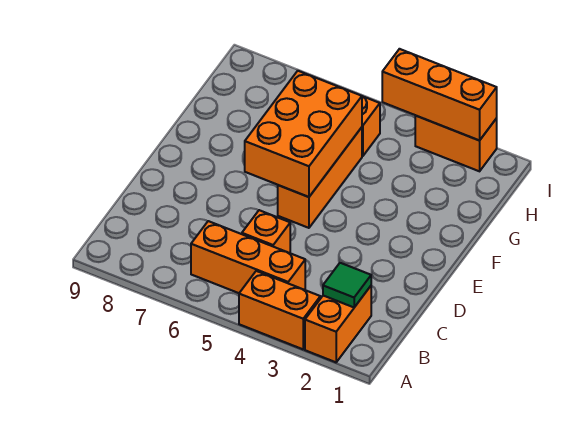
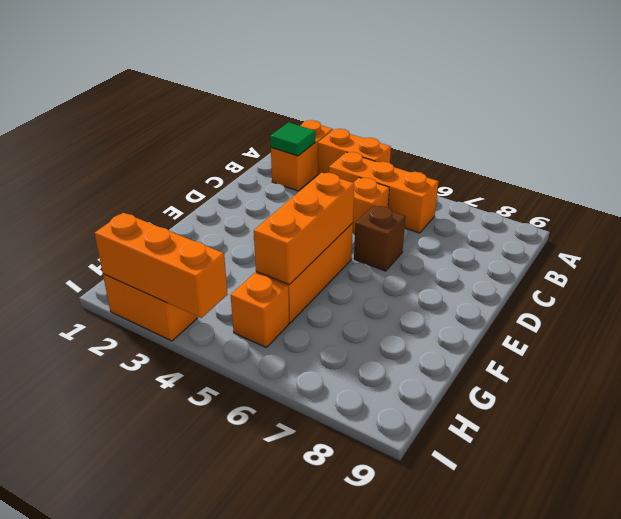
none -> brown brick D6 level 1
orange brick E5:G6 level 2 -> orange brick E5:G5 level 2

